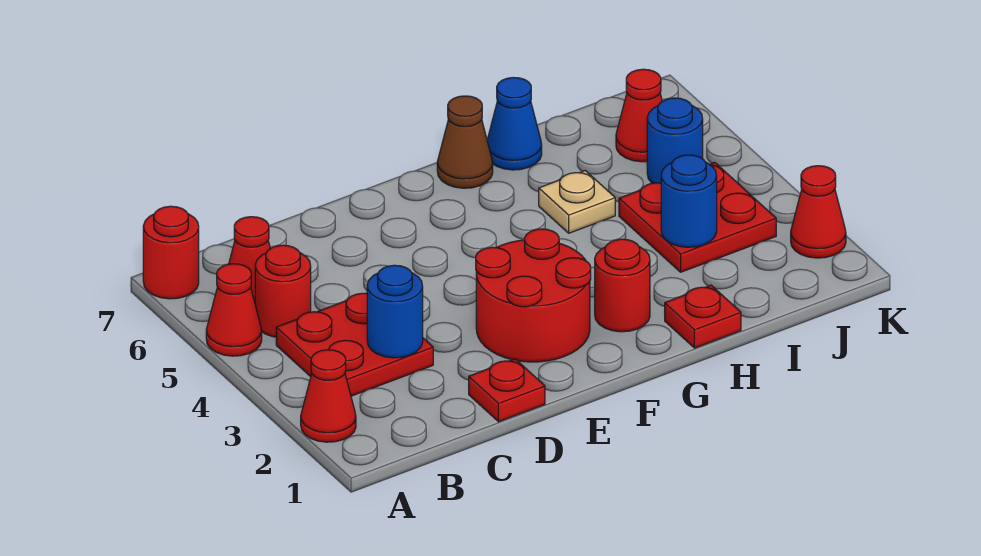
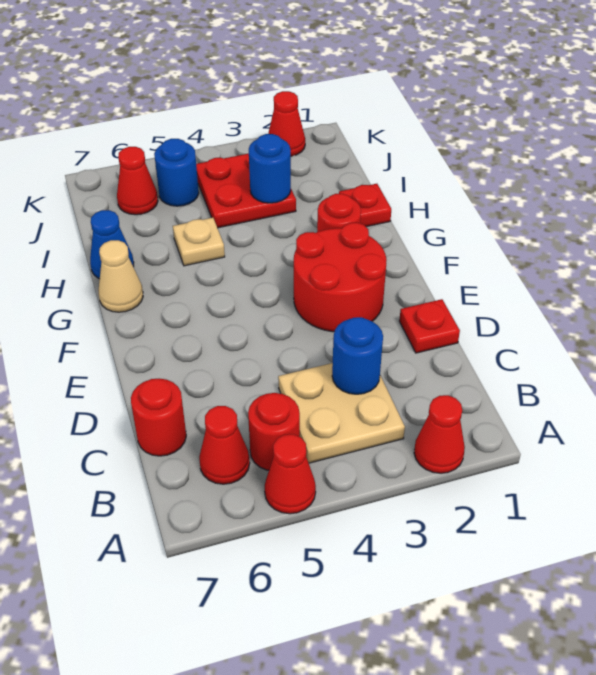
red round brick A7 level 1 -> red round brick C7 level 1
red plate B3:C4 level 1 -> tan plate B3:C4 level 1
brown cone G7 level 1 -> tan cone G7 level 1

